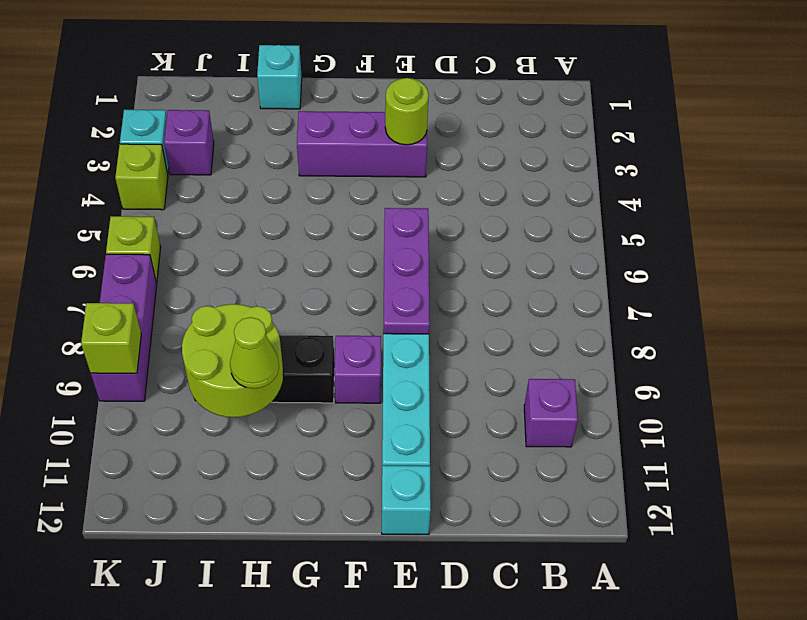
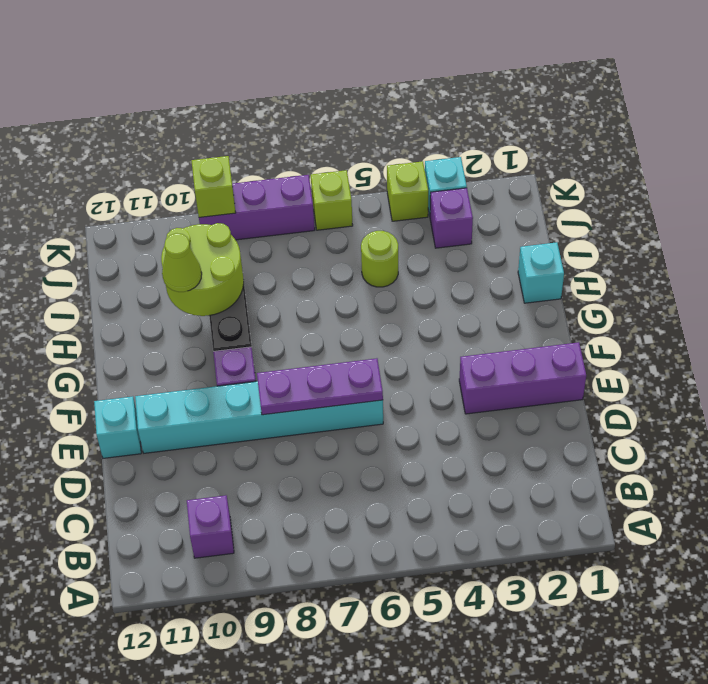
purple brick E3:G3 level 1 -> purple brick E1:E3 level 1
lime round brick E3 level 2 -> lime round brick I5 level 1

